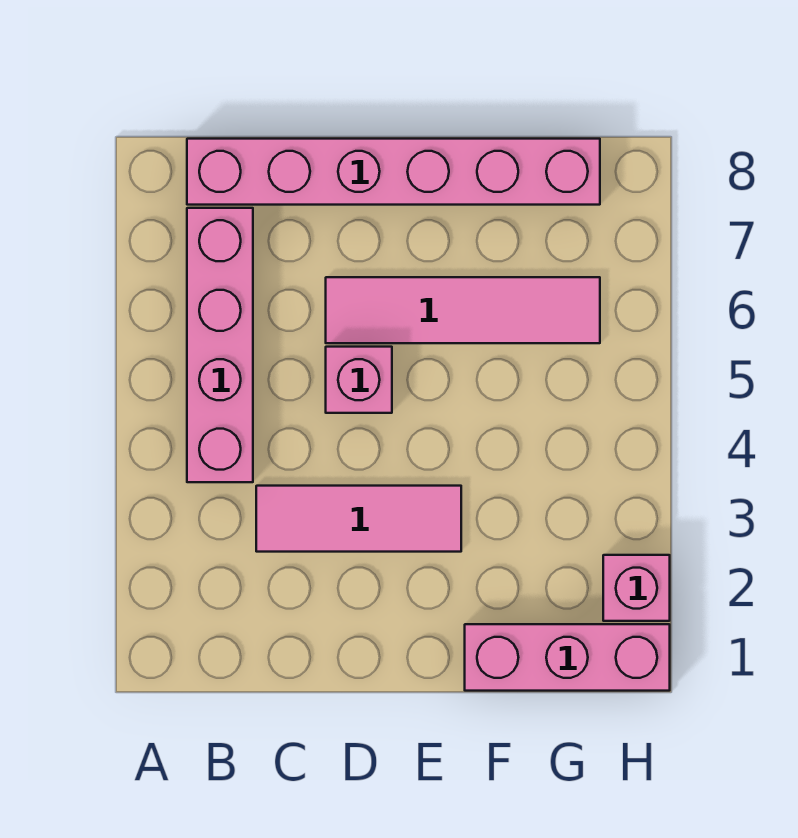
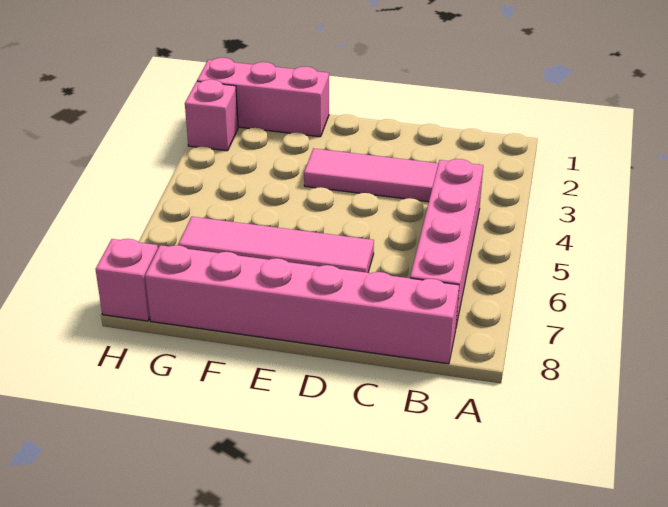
pink brick D5 level 1 -> pink brick H8 level 1

